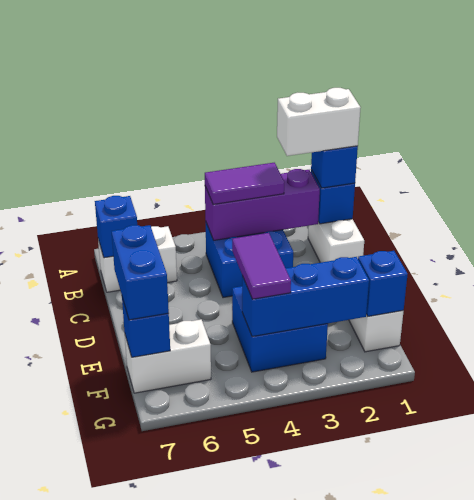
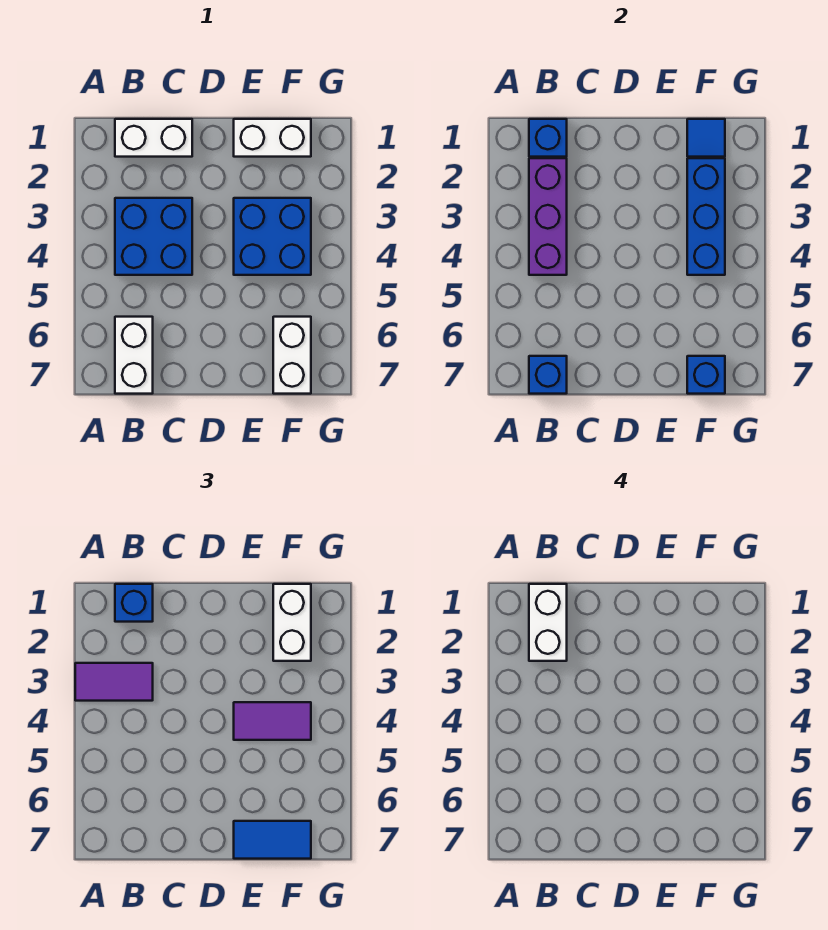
purple tile B3:B4 level 3 -> purple tile A3:B3 level 3
blue brick E7:F7 level 3 -> blue tile E7:F7 level 3
blue brick F1 level 2 -> blue tile F1 level 2
none -> white brick F1:F2 level 3

